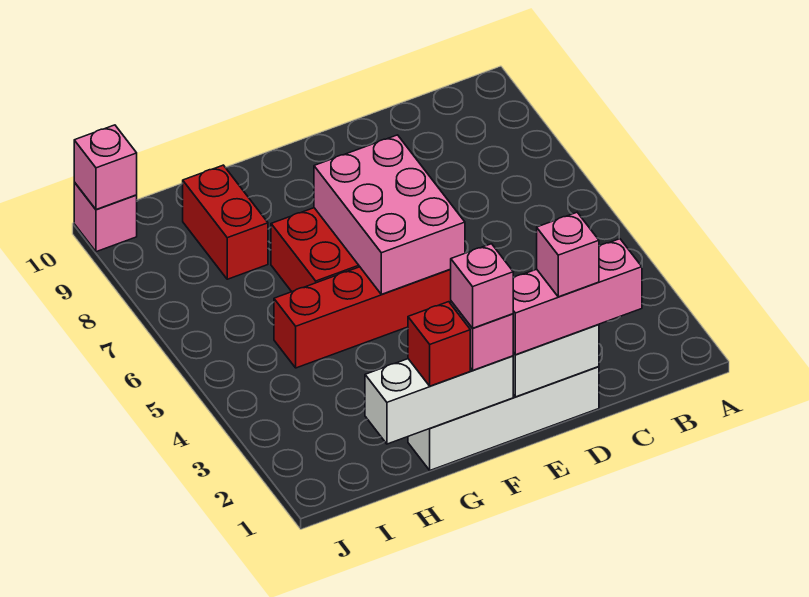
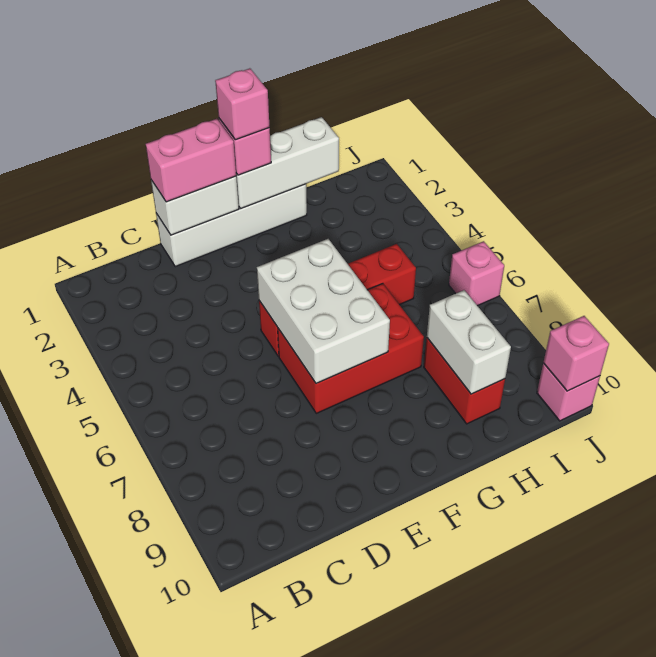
pink brick C1:E1 level 3 -> pink brick D1:E1 level 3
pink brick D1 level 4 -> pink brick J6 level 1
pink brick E5:F7 level 2 -> white brick E5:F7 level 2
red brick G1 level 3 -> none
none -> white brick H8:H9 level 2

